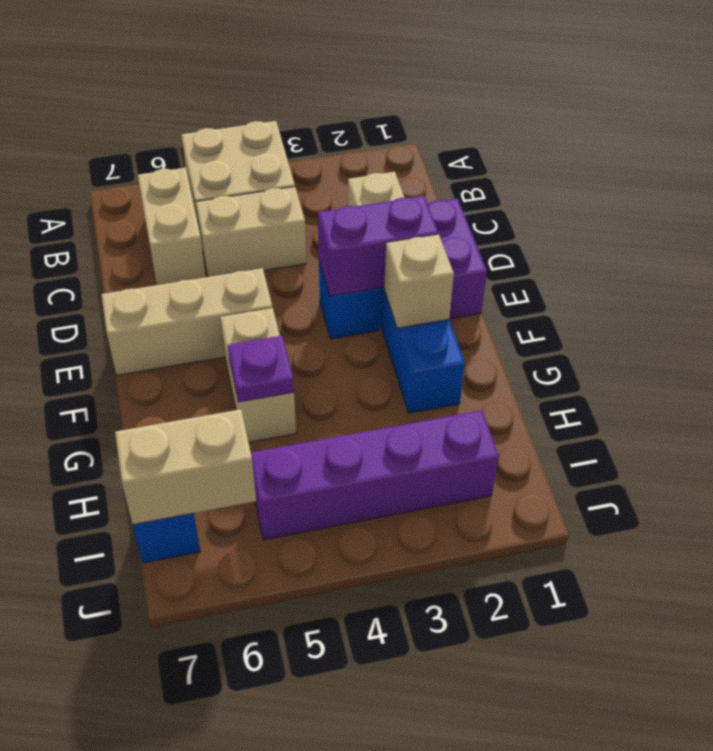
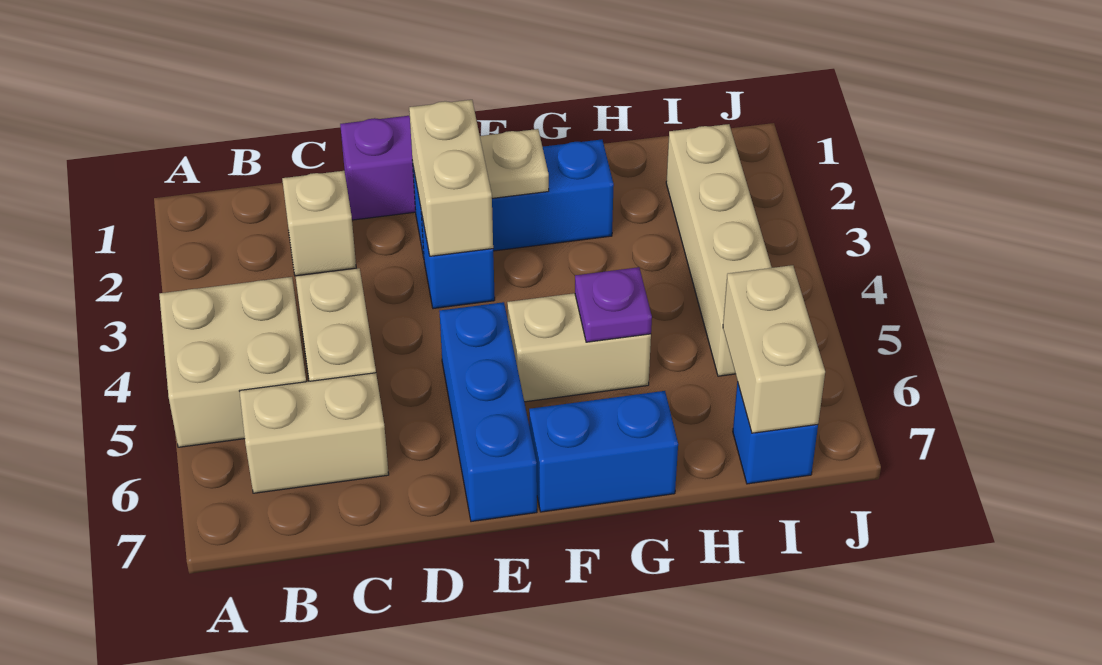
purple brick E2:E3 level 2 -> tan brick E2:E3 level 2
tan brick E5:E7 level 1 -> blue brick E5:E7 level 1
tan brick F2 level 2 -> tan plate F2 level 2
none -> blue brick F7:G7 level 1
purple brick I2:I5 level 1 -> tan brick I2:I5 level 1

